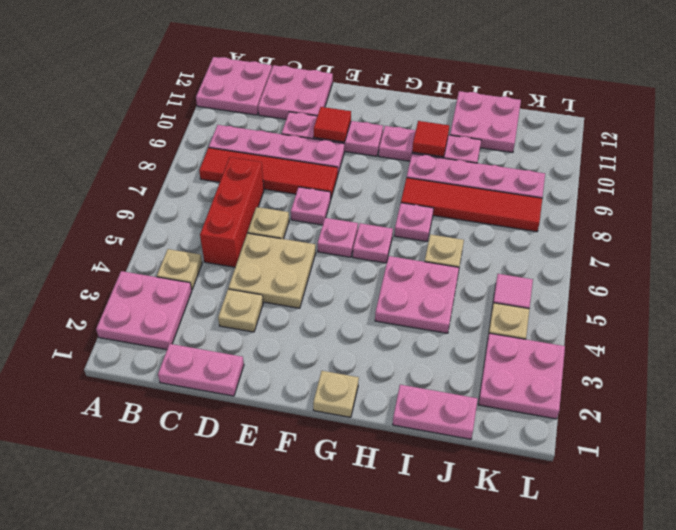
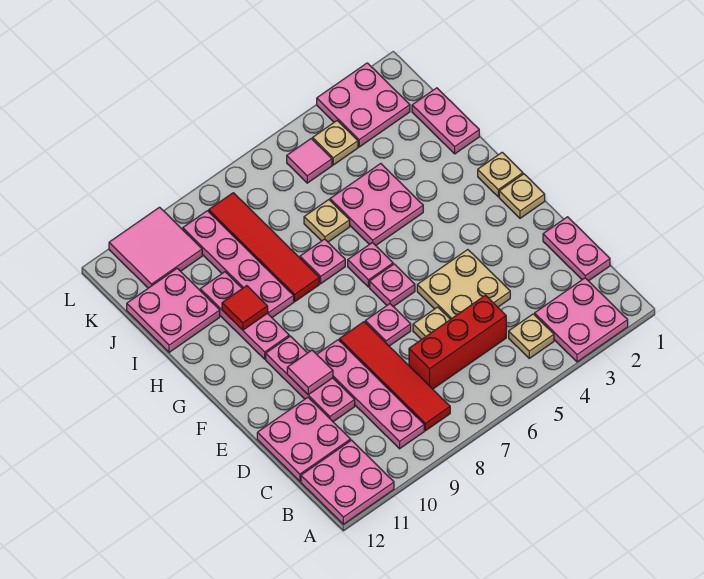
tan plate D3 level 1 -> tan plate F1 level 1
red tile E10 level 2 -> pink tile E10 level 2
none -> pink tile K10:L11 level 1

